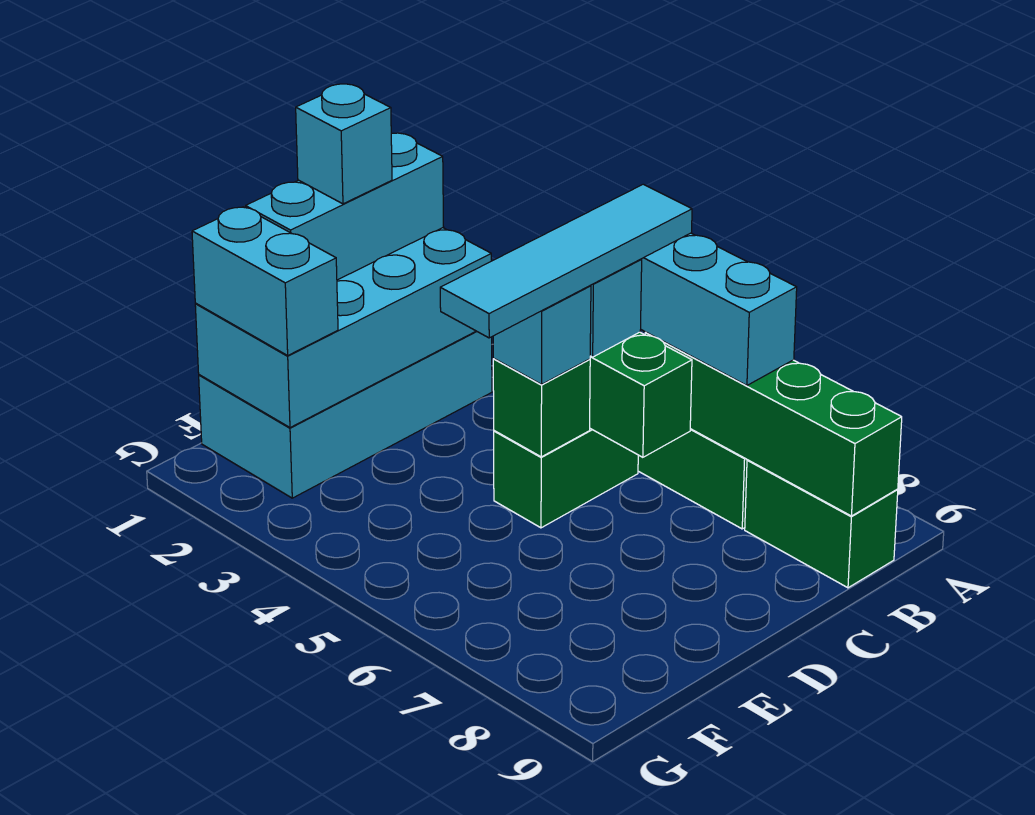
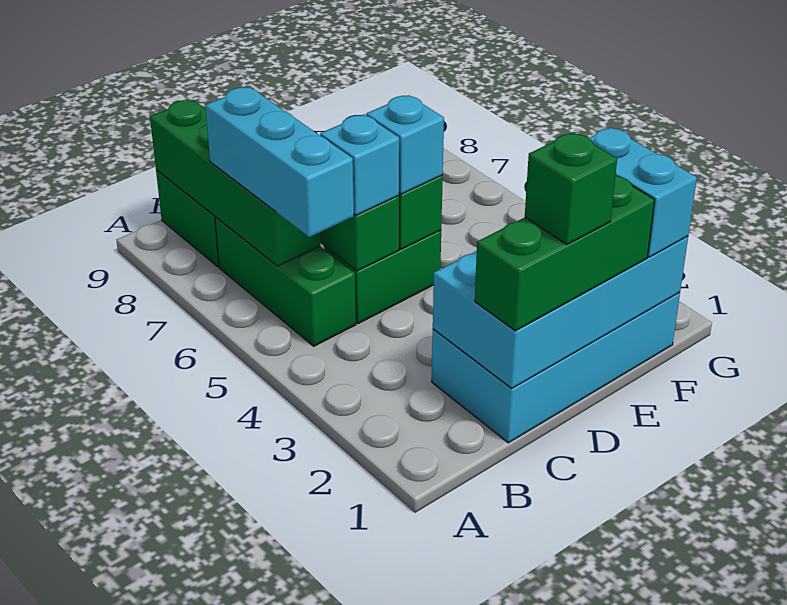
cyan tile B5:E5 level 4 -> none
cyan brick C1:E1 level 3 -> green brick C1:E1 level 3
cyan brick D1 level 4 -> green brick D1 level 4

